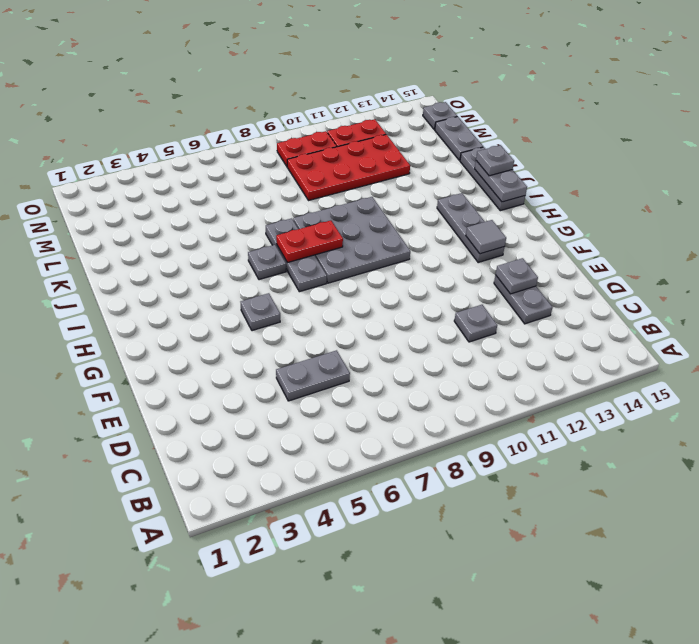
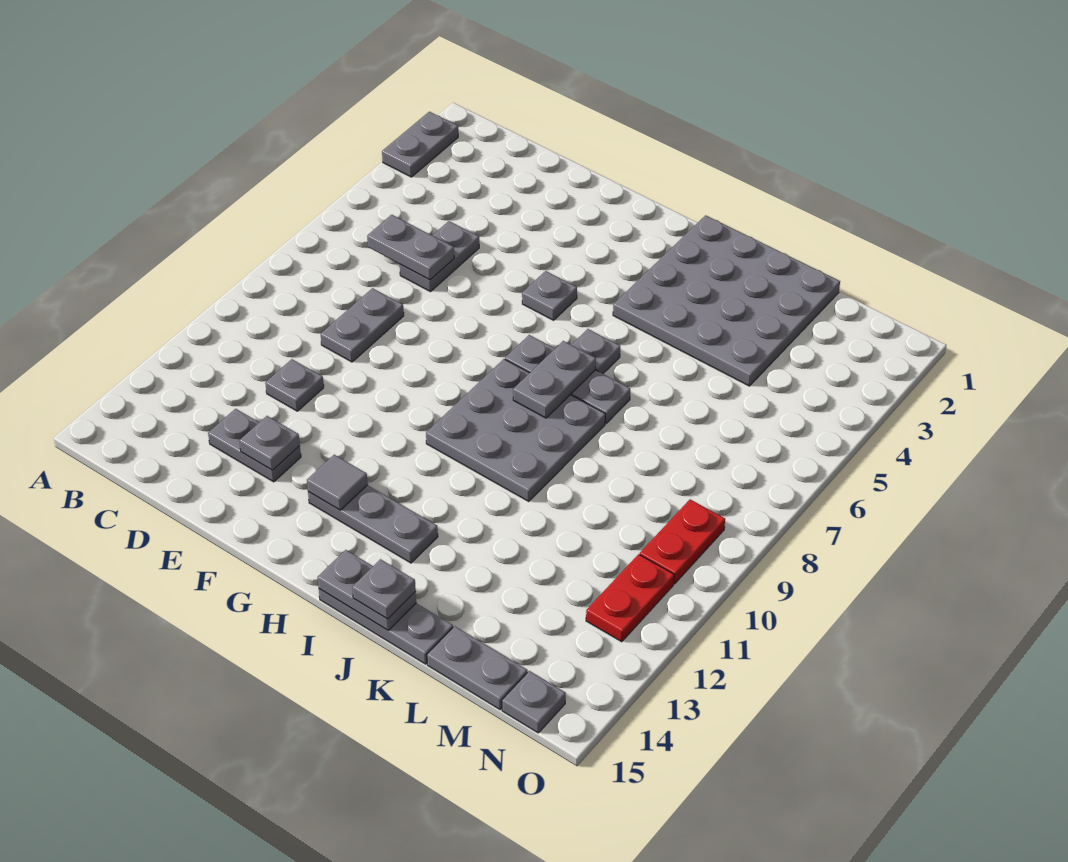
none -> grey plate A2:A3 level 1
none -> grey plate C6:D6 level 2
none -> grey plate D8:D9 level 1
none -> grey plate I1:L4 level 1
red plate I7:I8 level 2 -> grey plate I7:I8 level 2
red plate L9:M12 level 1 -> none

